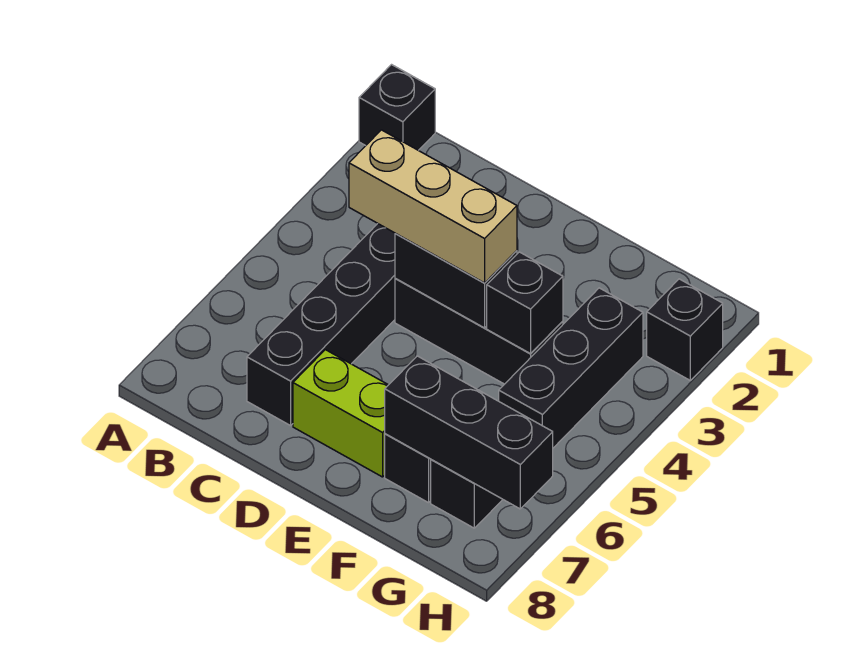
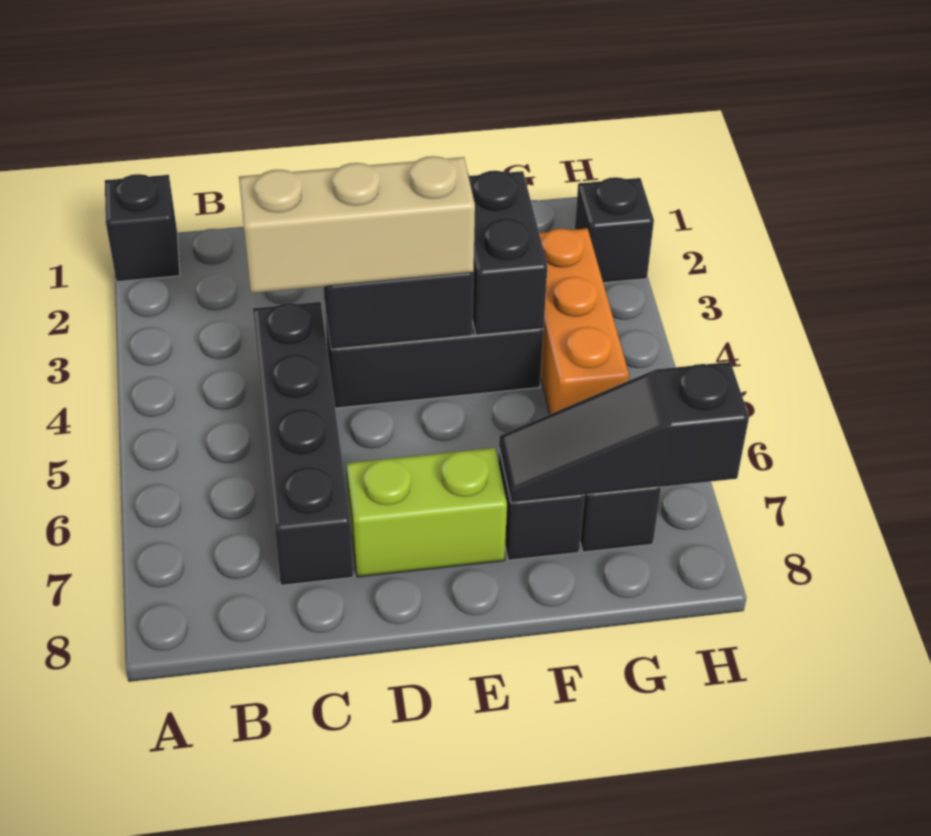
black brick F4 level 2 -> black brick F3:F4 level 2
black brick F7:H7 level 2 -> black slope F7:H7 level 2 top H
black brick G3:G5 level 1 -> orange brick G3:G5 level 1

